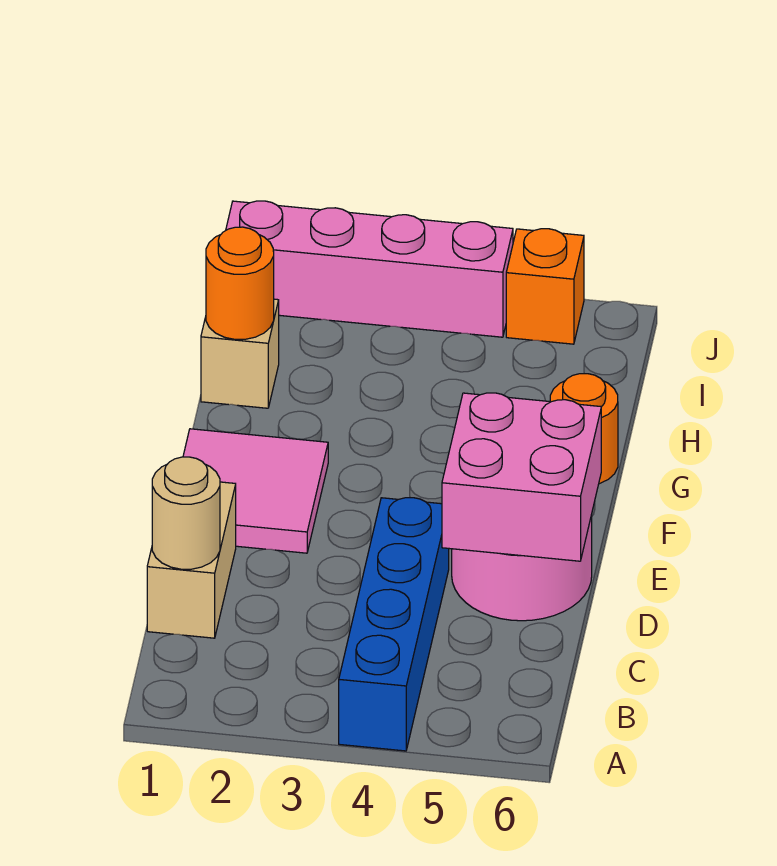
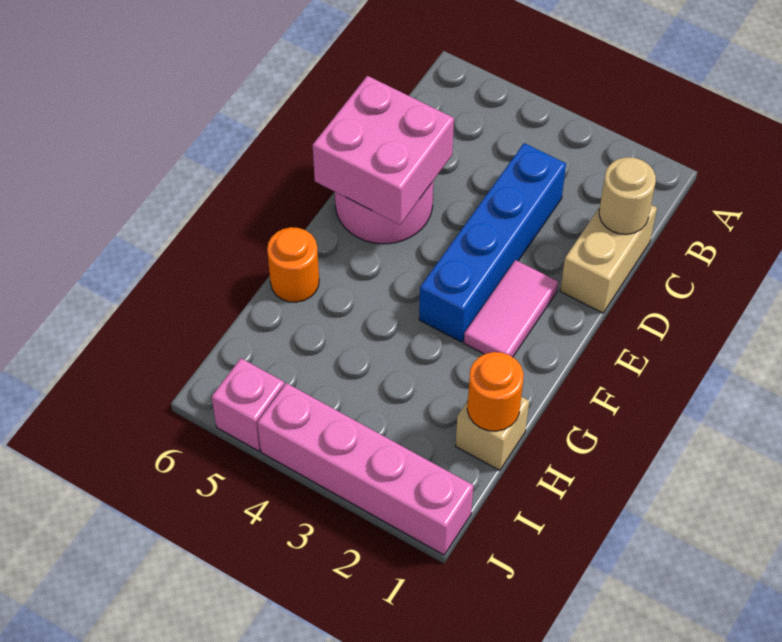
blue brick A4:D4 level 1 -> blue brick C3:F3 level 1
pink tile E1:F2 level 1 -> pink tile E2:F2 level 1
orange brick J5 level 1 -> pink brick J5 level 1

